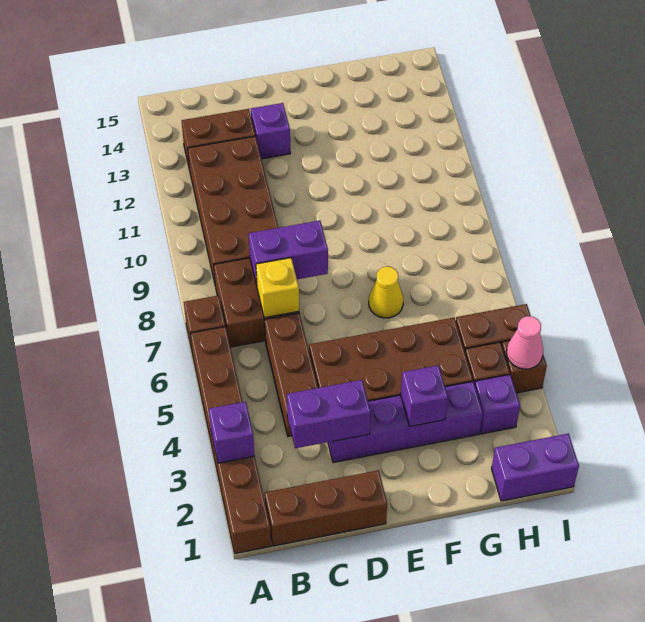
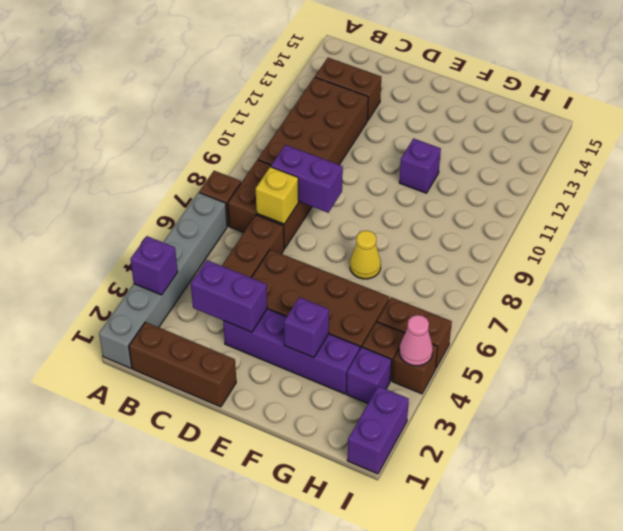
brown brick A1:A6 level 1 -> grey brick A1:A6 level 1
purple brick D13 level 1 -> purple brick F11 level 1
purple brick H1:I1 level 1 -> purple brick I1:I2 level 1

